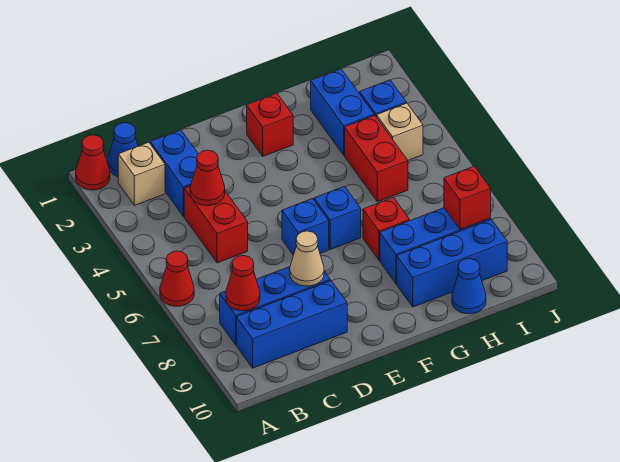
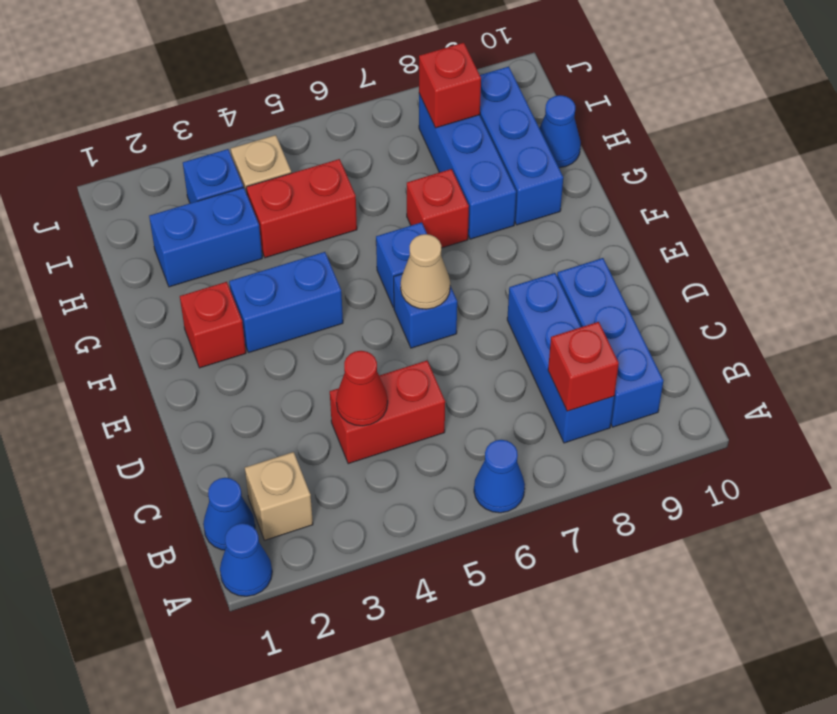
red cone A1 level 1 -> blue cone A1 level 1
red cone A6 level 1 -> blue cone A6 level 1
red cone B8 level 2 -> red brick B8 level 2
blue brick C2:C3 level 1 -> blue brick F3:F4 level 1
tan cone D8 level 2 -> tan cone E6 level 2

